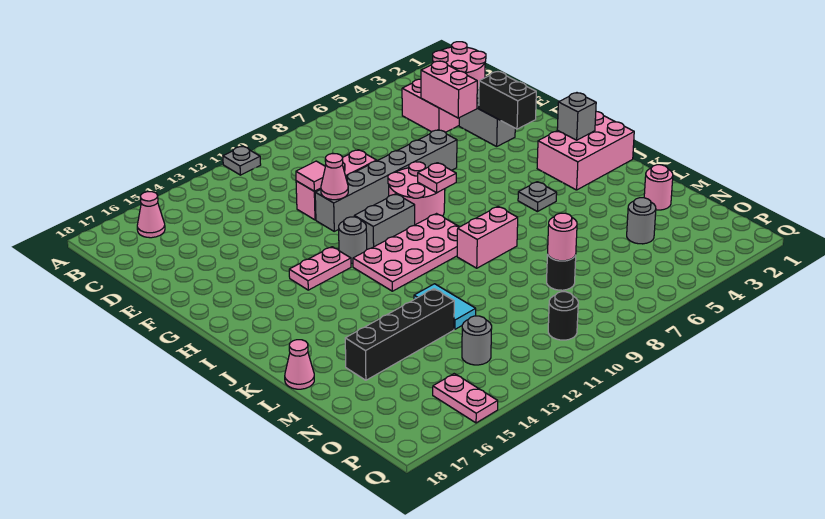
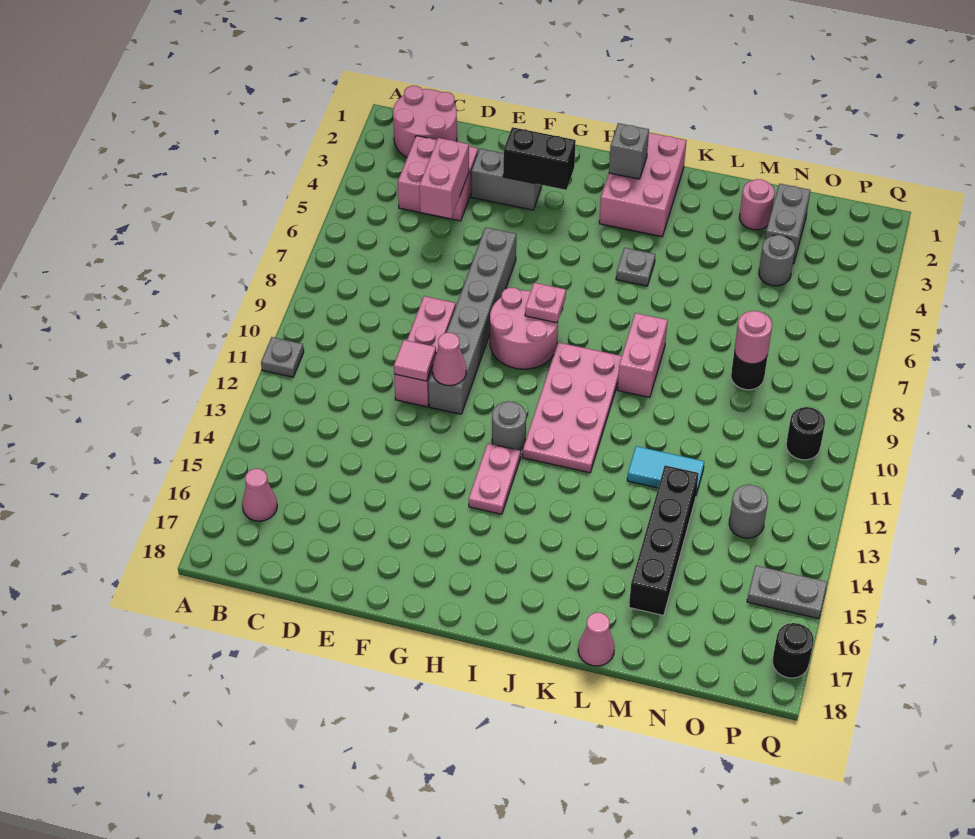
pink brick D4:E4 level 2 -> pink brick D4:D5 level 2
grey brick H10:H11 level 1 -> grey brick N2:N3 level 1
pink plate P15:Q15 level 1 -> grey plate P15:Q15 level 1
none -> black round brick Q17 level 1

